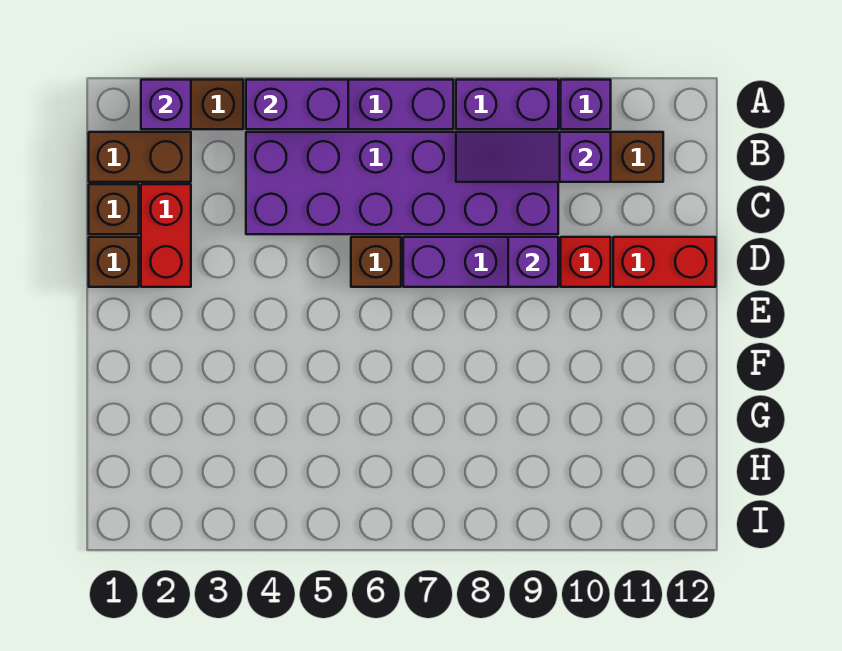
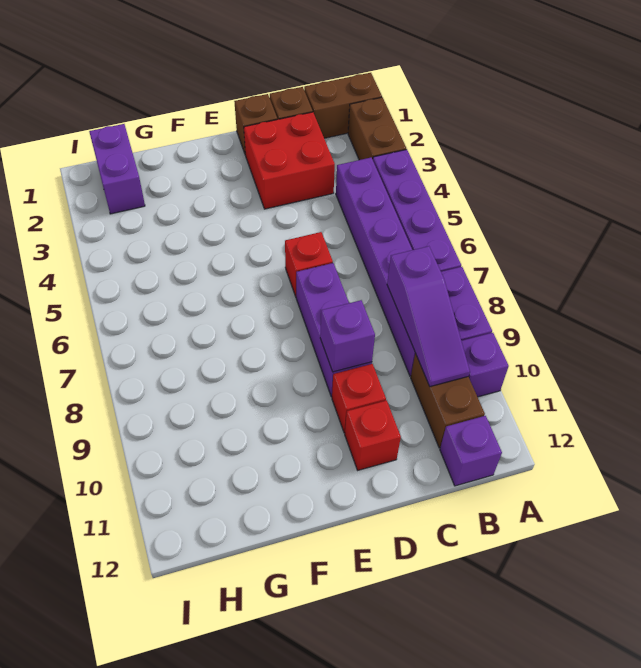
purple brick A2 level 2 -> purple brick B12 level 1
purple brick A4:A5 level 2 -> purple brick H1:H2 level 1
brown brick B1:B2 level 1 -> brown brick A1:B1 level 1
purple brick B4:C9 level 1 -> purple brick B4:B9 level 1
purple slope B8:B10 level 2 top 10 -> purple slope B8:B10 level 2 top 8
red brick C2:D2 level 1 -> red brick C2:D3 level 1
brown brick D6 level 1 -> red brick D6 level 1
red brick D11:D12 level 1 -> red brick D11 level 1

